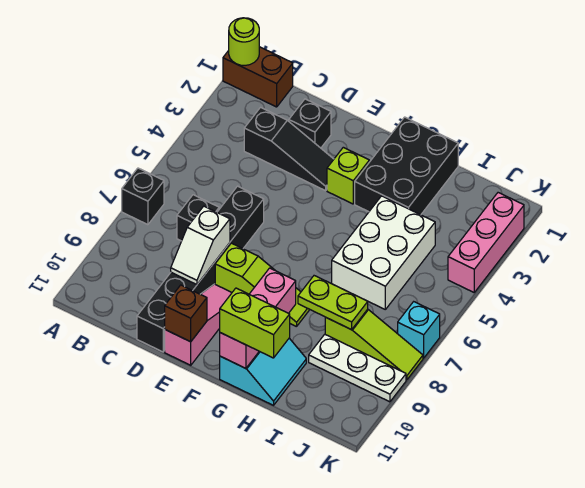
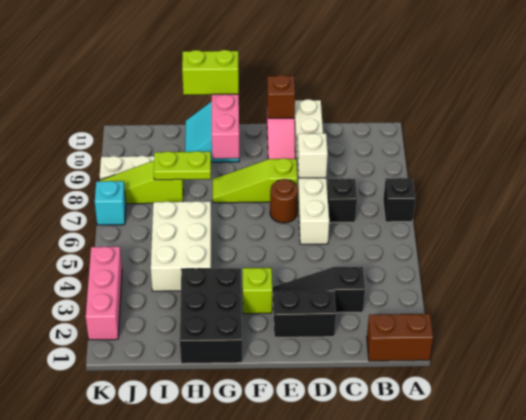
lime round brick A1 level 2 -> none
black brick D2 level 1 -> black brick D2:E2 level 1
black brick D6:D11 level 1 -> white brick D6:D11 level 1
none -> brown round brick E7 level 1

